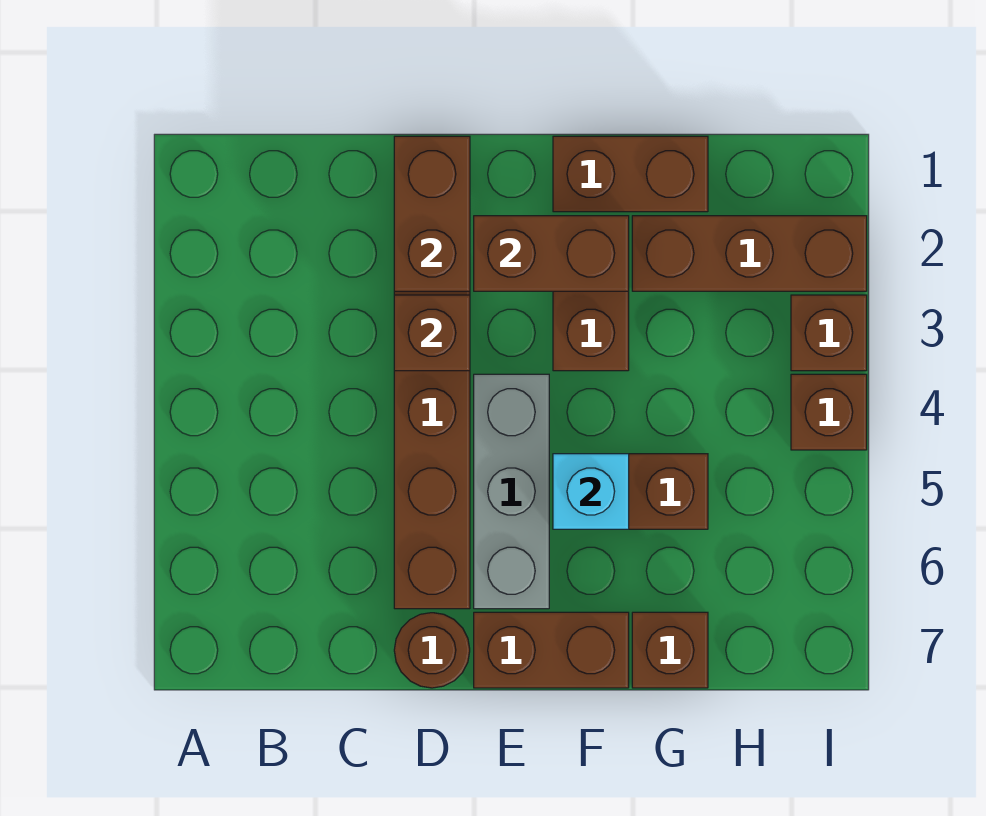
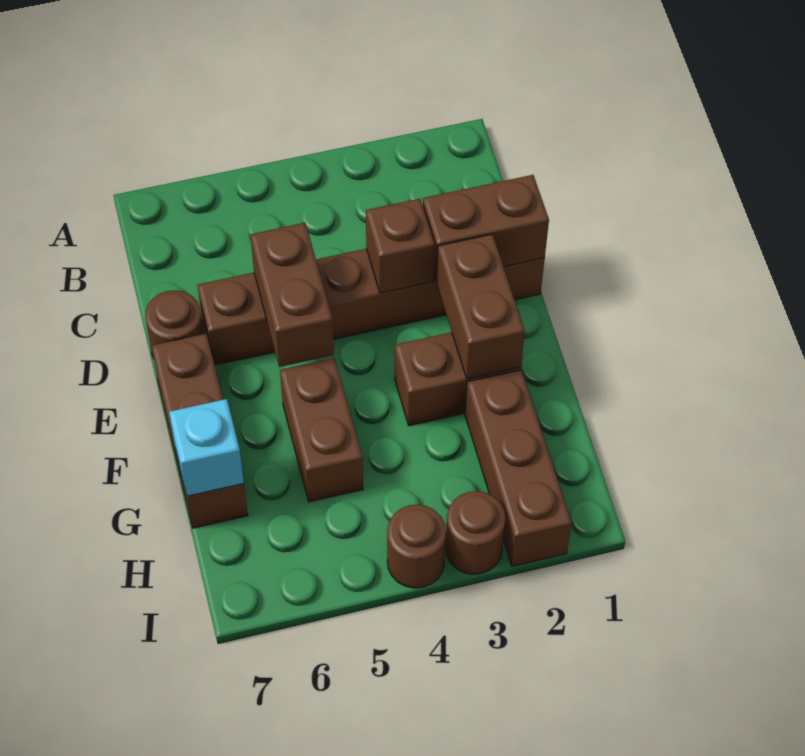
grey brick E4:E6 level 1 -> none
brown brick F1:G1 level 1 -> brown brick D5:E5 level 2
cyan brick F5 level 2 -> cyan brick G7 level 2
brown brick I3 level 1 -> brown round brick I3 level 1
brown brick I4 level 1 -> brown round brick I4 level 1

